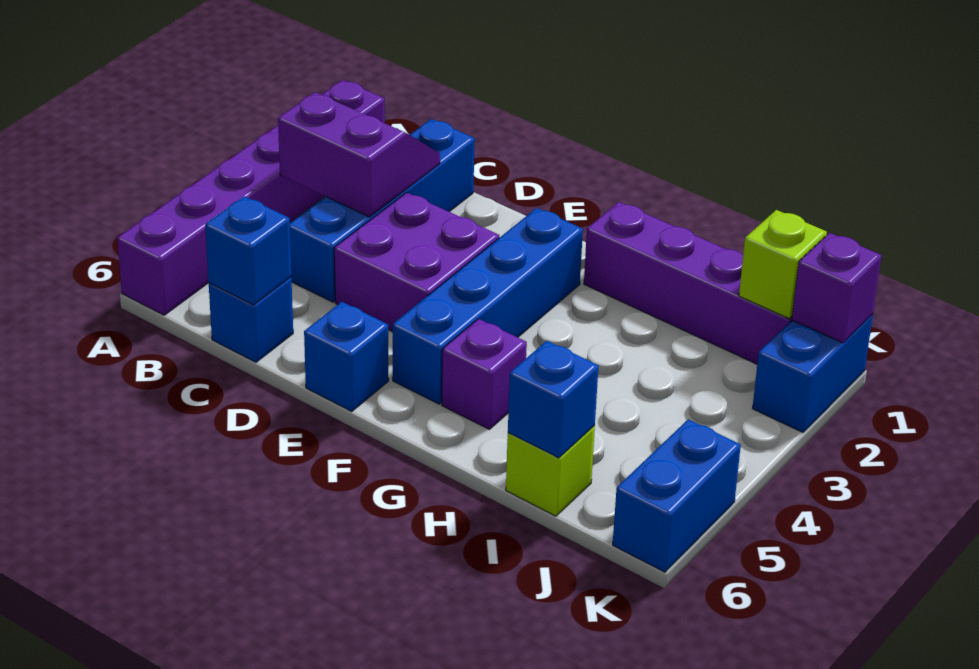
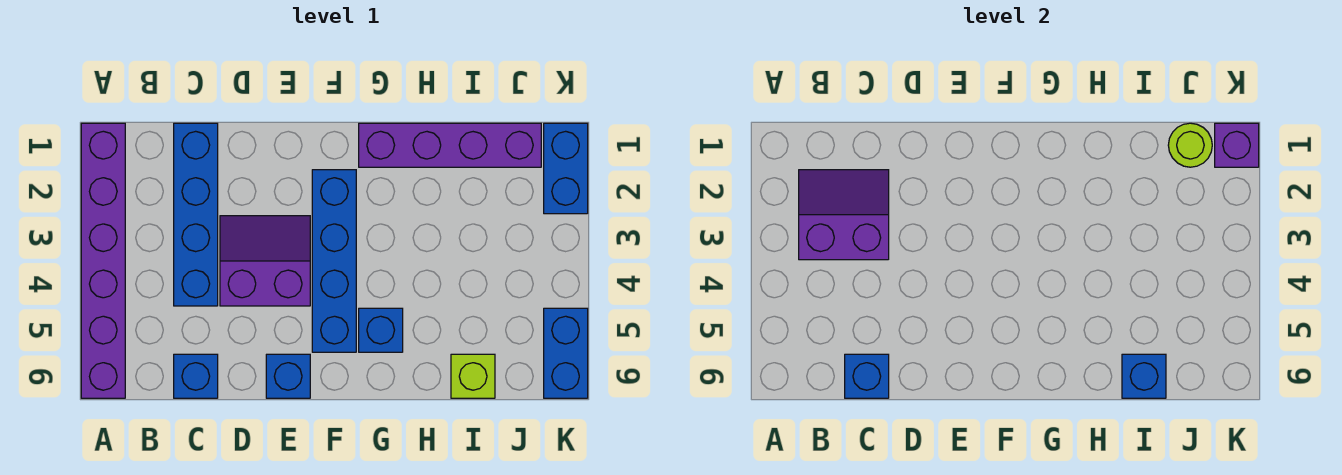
purple brick D3:E4 level 1 -> purple slope D3:E4 level 1 top 4
purple brick G5 level 1 -> blue brick G5 level 1
lime brick J1 level 2 -> lime round brick J1 level 2

